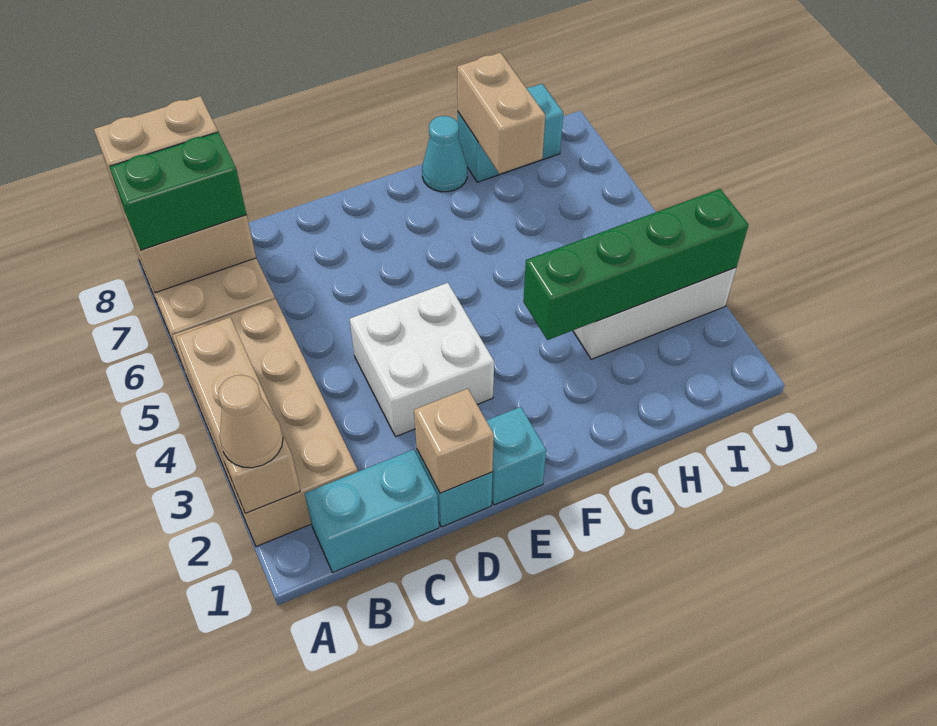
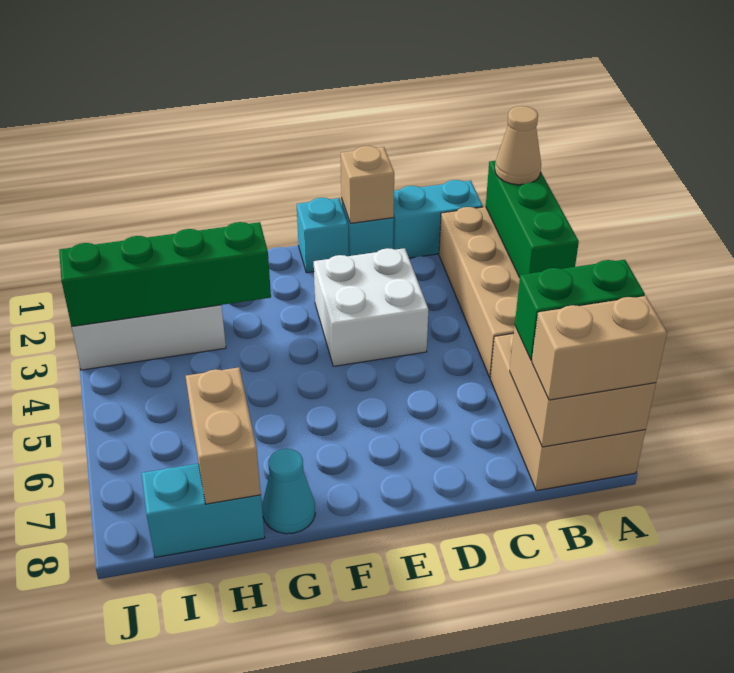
tan brick A2:A4 level 2 -> green brick A2:A4 level 2

